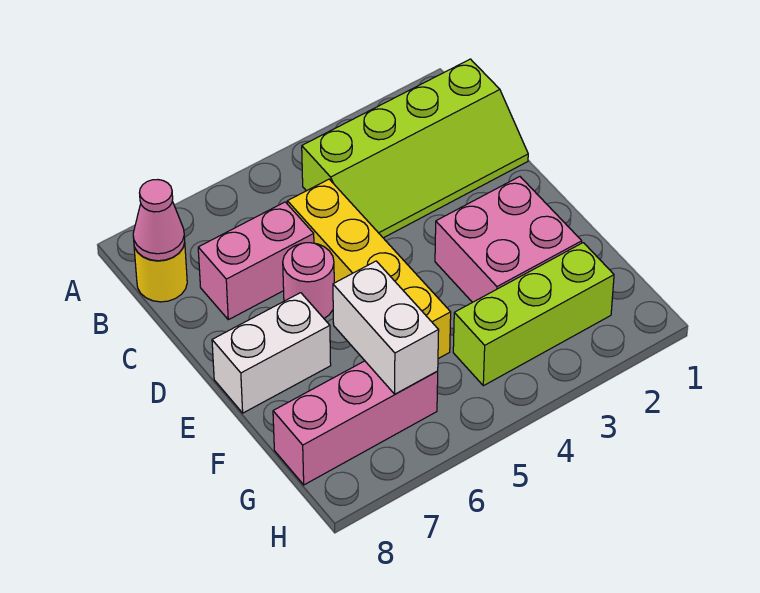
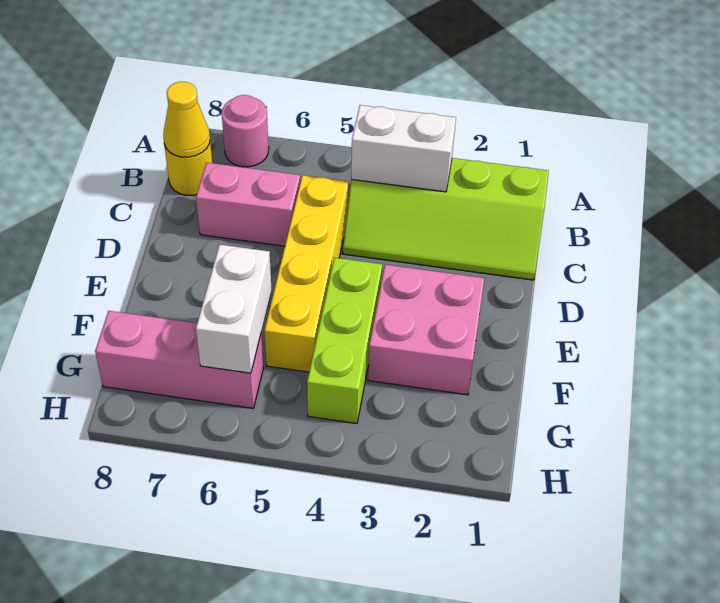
pink cone B8 level 2 -> yellow cone B8 level 2
pink round brick D6 level 1 -> pink round brick A7 level 1
white brick E7:E8 level 1 -> white brick B3:B4 level 2
lime brick G2:G4 level 1 -> lime brick E4:G4 level 1

